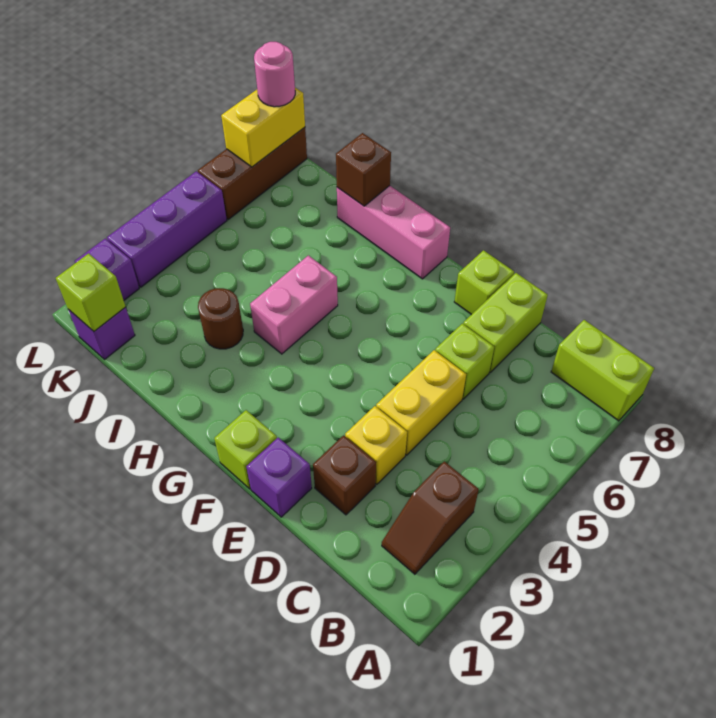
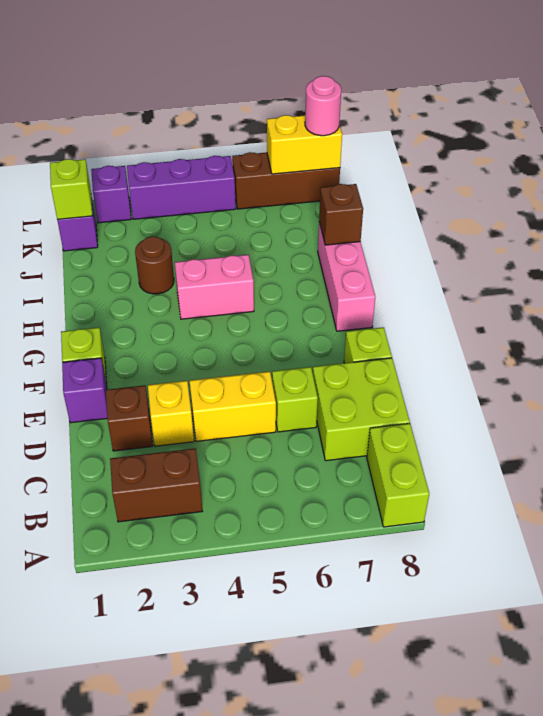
brown slope B2:B3 level 1 top 3 -> brown brick B2:B3 level 1
lime brick D7:D8 level 1 -> lime brick C7:D8 level 1

